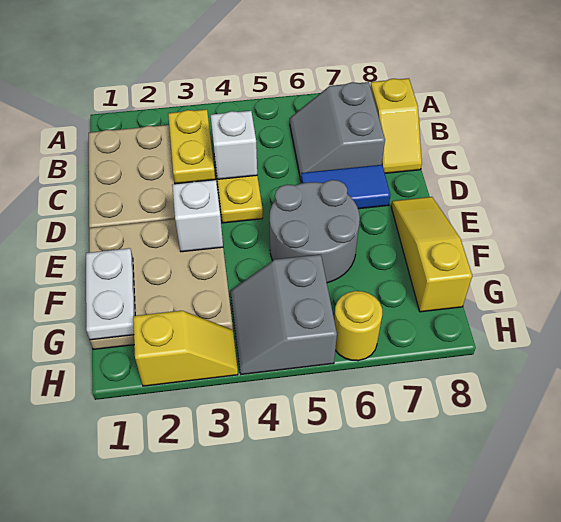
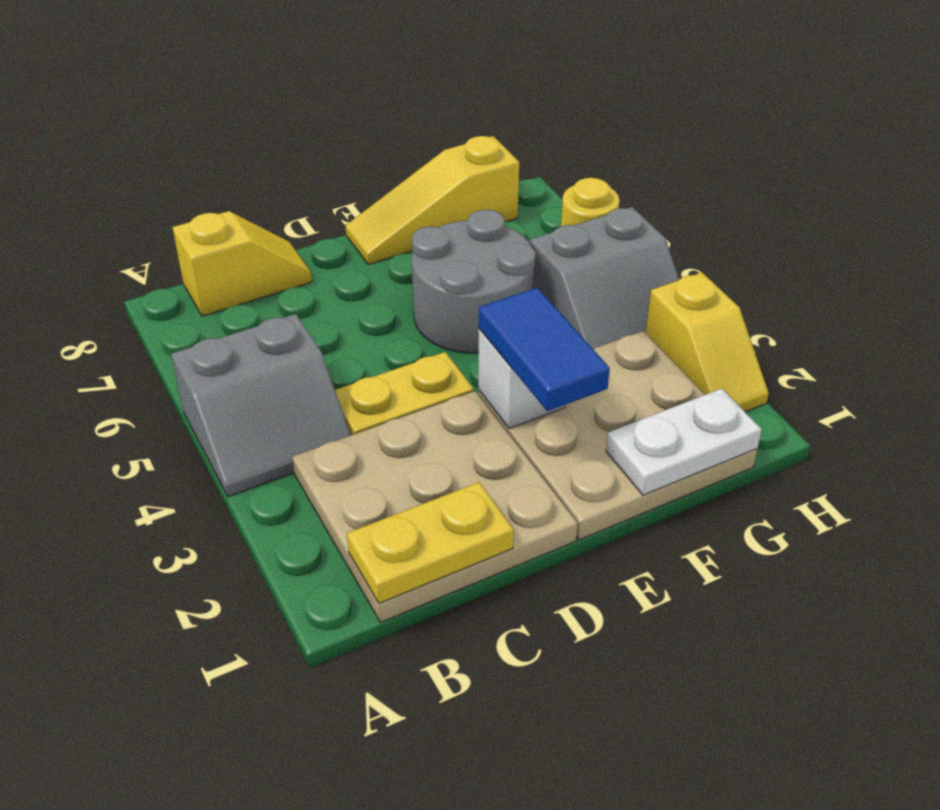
yellow plate B3:C3 level 2 -> yellow plate B1:C1 level 2
grey slope B6:C7 level 1 top 7 -> grey slope A4:B5 level 1 top 5
white brick C4 level 2 -> none
blue tile D6:D7 level 1 -> blue tile E2:E3 level 3
yellow slope H2:H3 level 1 top 2 -> yellow slope H2:H3 level 1 top 3

